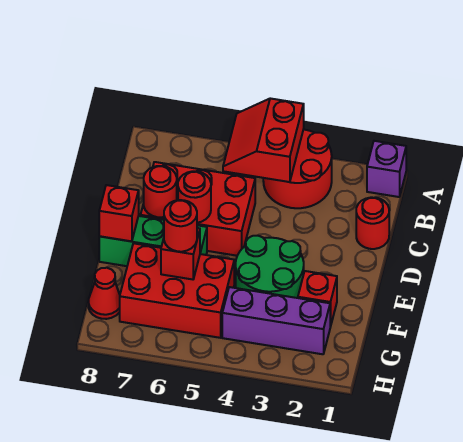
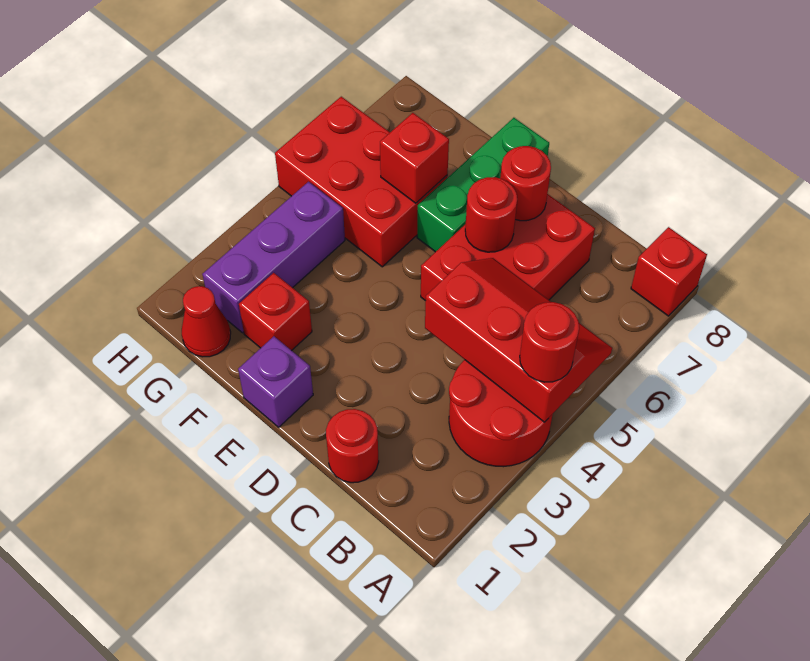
purple brick A1 level 1 -> purple brick E1 level 1
red slope A4:B5 level 2 top 4 -> red slope A4:C5 level 2 top 4
green round brick E3:F4 level 1 -> none
red brick E8 level 2 -> red brick A8 level 1
red brick F5:G7 level 1 -> red brick F5:H6 level 1
red round brick F6 level 3 -> red round brick A4 level 3
red cone G8 level 1 -> red cone G1 level 1

